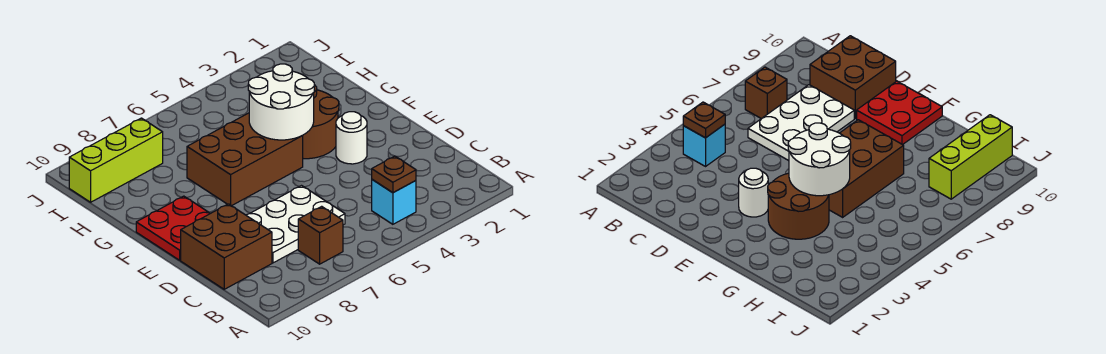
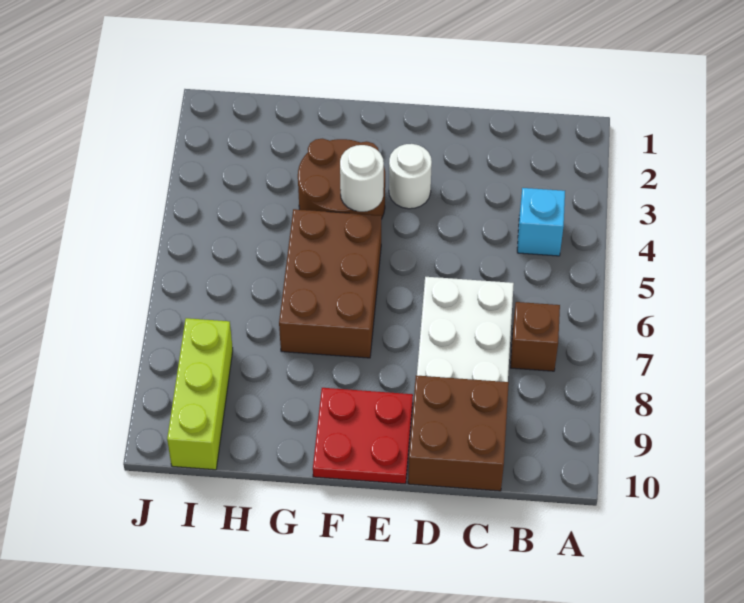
brown plate B4 level 2 -> none
white round brick F4:G5 level 2 -> white round brick F4 level 2

